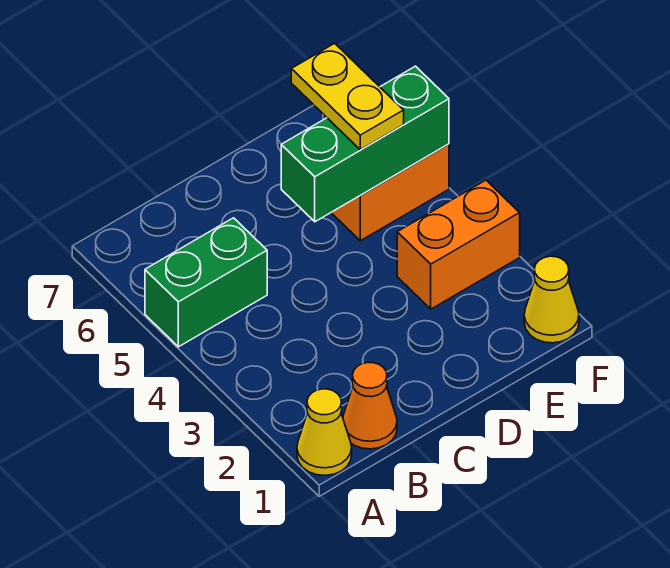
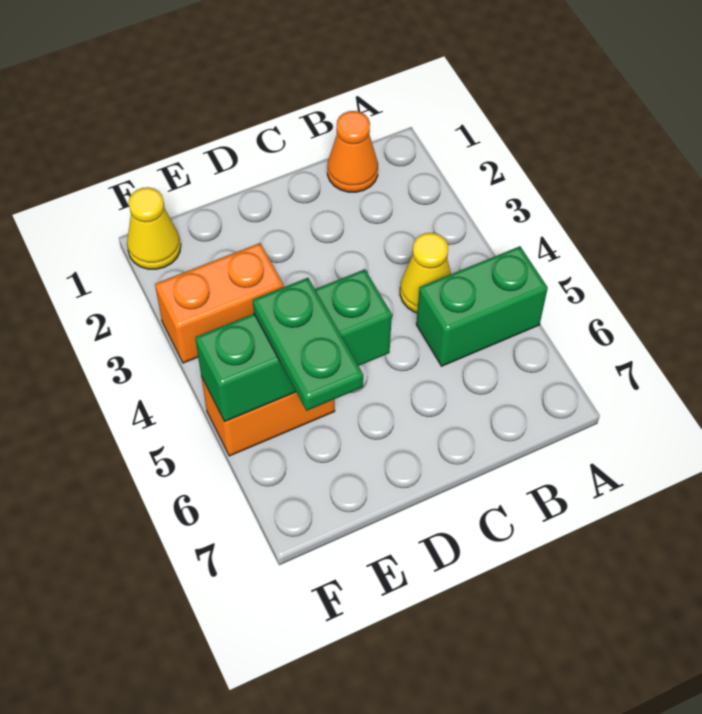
yellow cone A1 level 1 -> yellow cone B4 level 1
yellow plate E5:E6 level 3 -> green plate E5:E6 level 3

